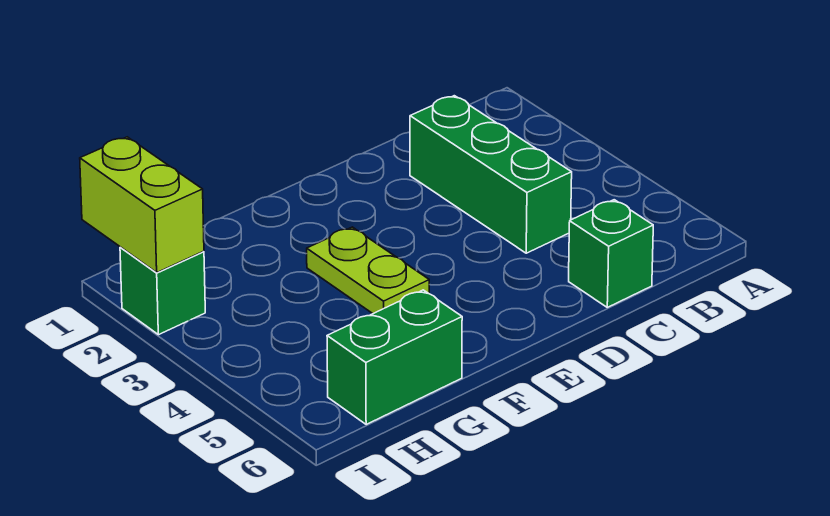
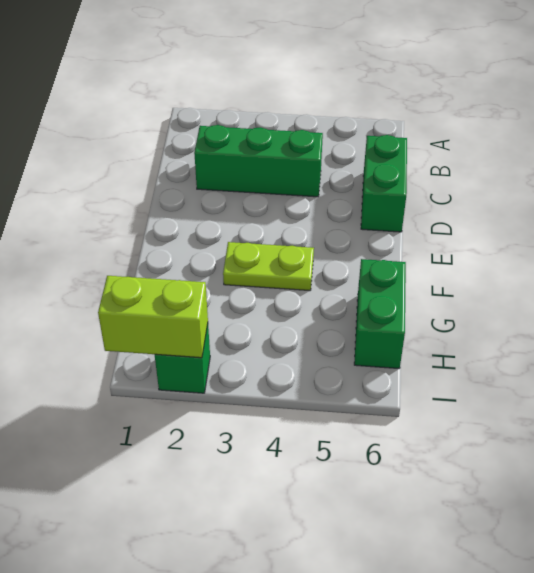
green brick C6 level 1 -> green brick C6:D6 level 1

